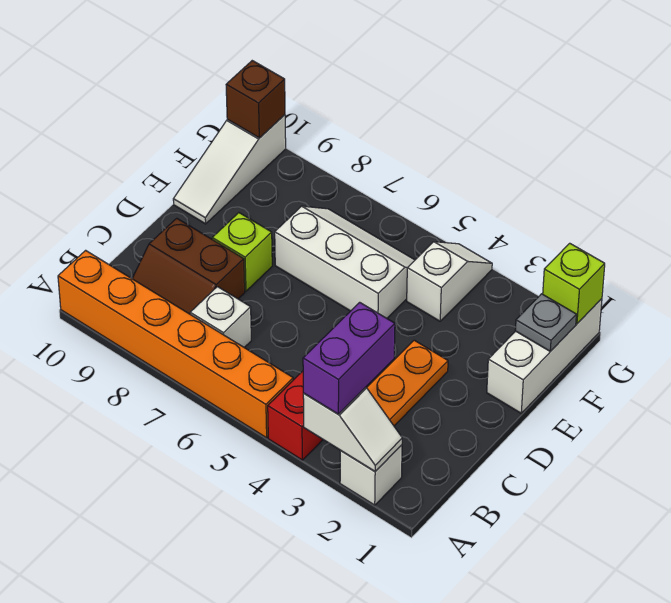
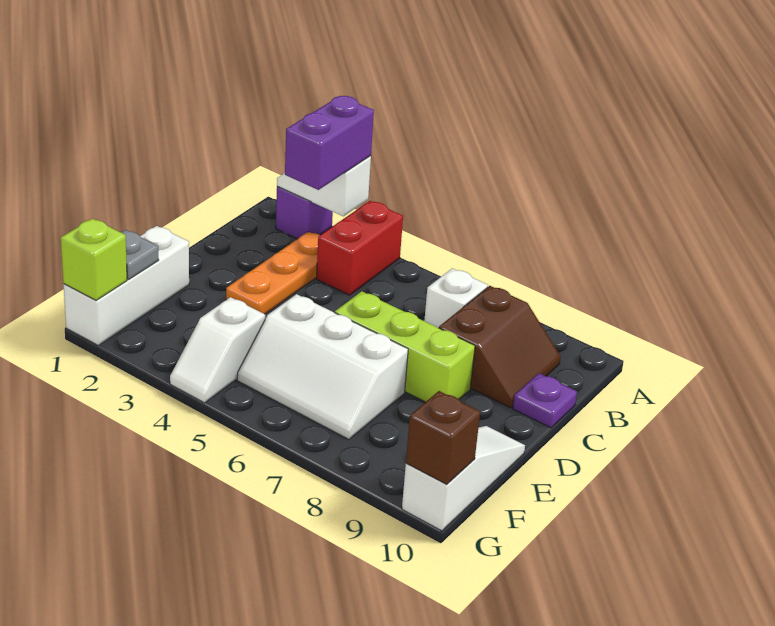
white brick A2 level 1 -> purple brick A2 level 1
orange brick A5:A10 level 1 -> none
brown slope B8:C9 level 1 top C -> brown slope B8:C9 level 1 top 8
none -> purple plate C10 level 1
lime brick D8 level 1 -> lime brick D6:D8 level 1

